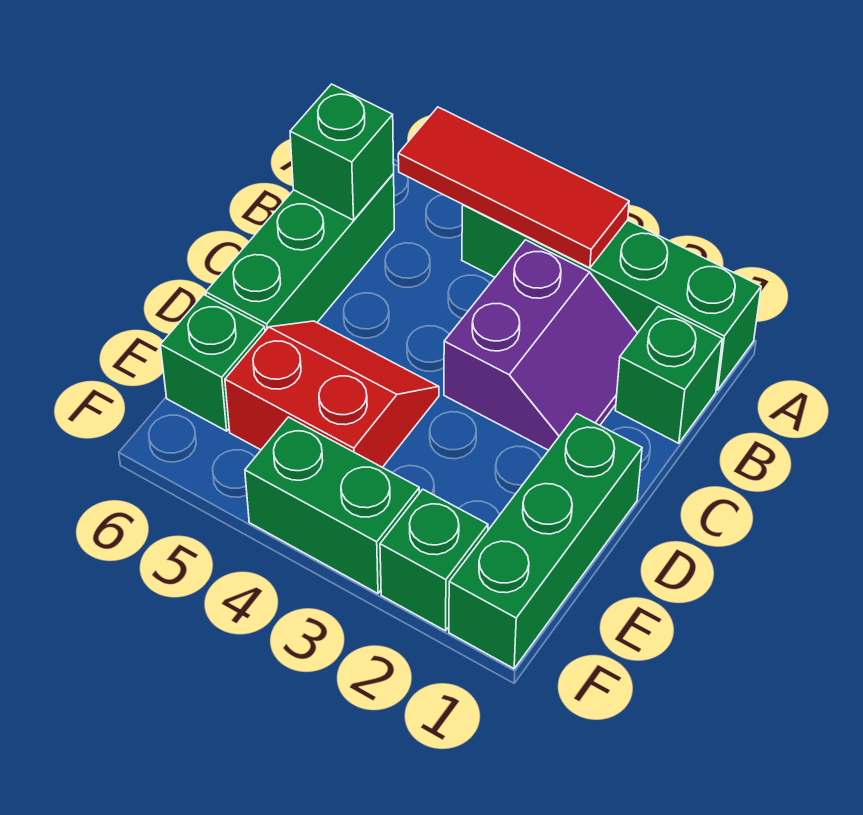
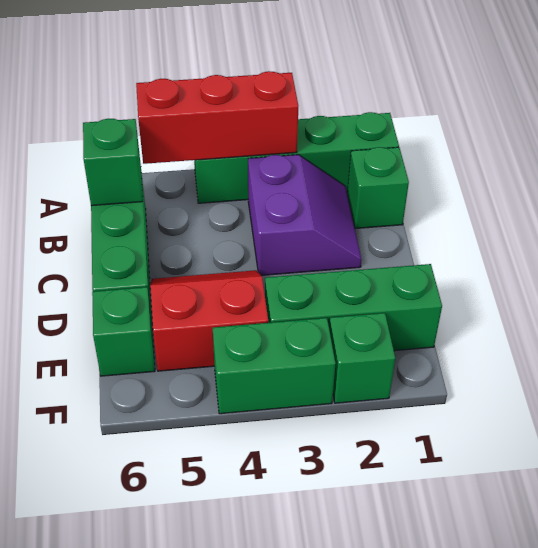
red tile A3:A5 level 2 -> red brick A3:A5 level 2
green brick D1:F1 level 1 -> green brick E1:E3 level 1

